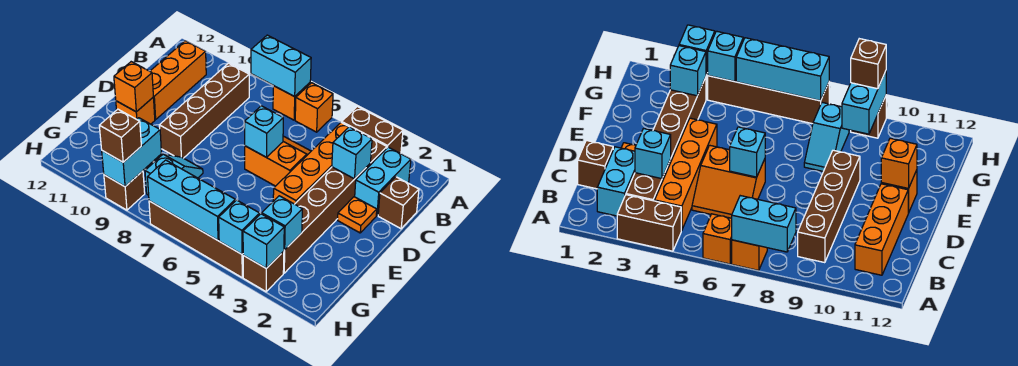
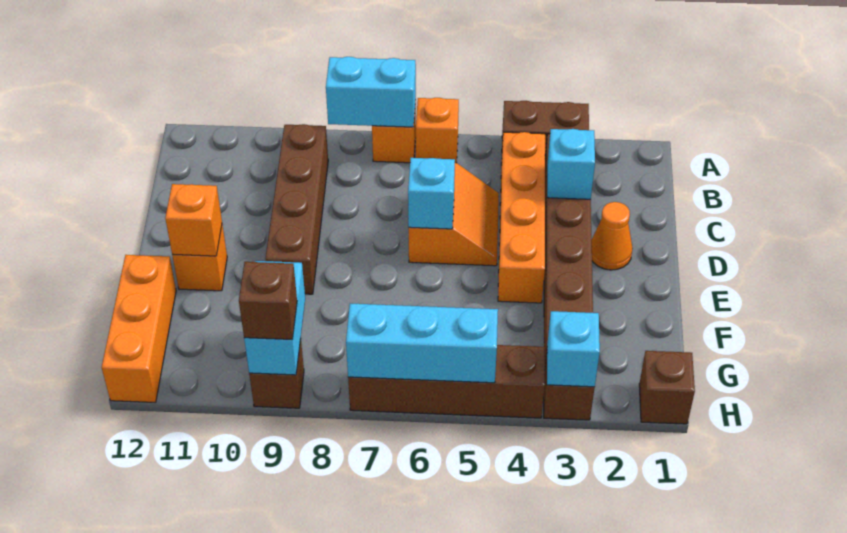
cyan brick B2:C2 level 1 -> none
orange brick B11:D11 level 1 -> orange brick F12:H12 level 1
brown brick C1 level 1 -> brown brick H1 level 1
orange slope C5:D6 level 1 top D -> orange slope C5:D6 level 1 top 6
orange plate D2 level 1 -> orange cone D2 level 1
cyan slope F8:G8 level 1 top G -> none
cyan brick G3 level 2 -> none
cyan brick H4 level 2 -> none

